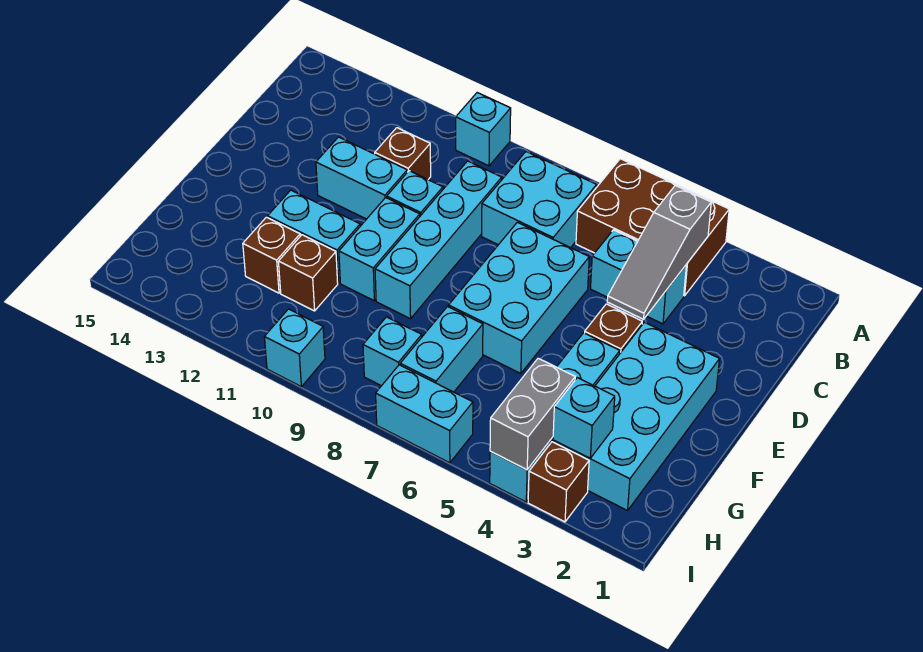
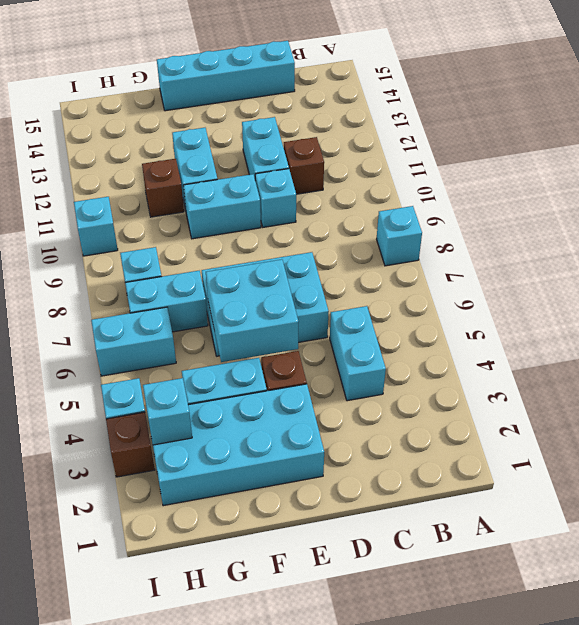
brown brick A4:B6 level 1 -> none
cyan brick A10 level 1 -> cyan brick A8 level 1
grey slope B4:D4 level 2 top B -> none
cyan brick B7:C8 level 1 -> cyan brick E5:F6 level 2
cyan brick C9:F9 level 1 -> cyan brick C15:F15 level 1
brown brick G12 level 1 -> none
grey brick H4:I4 level 2 -> none
cyan brick I6:I7 level 1 -> cyan brick H6:I6 level 1

